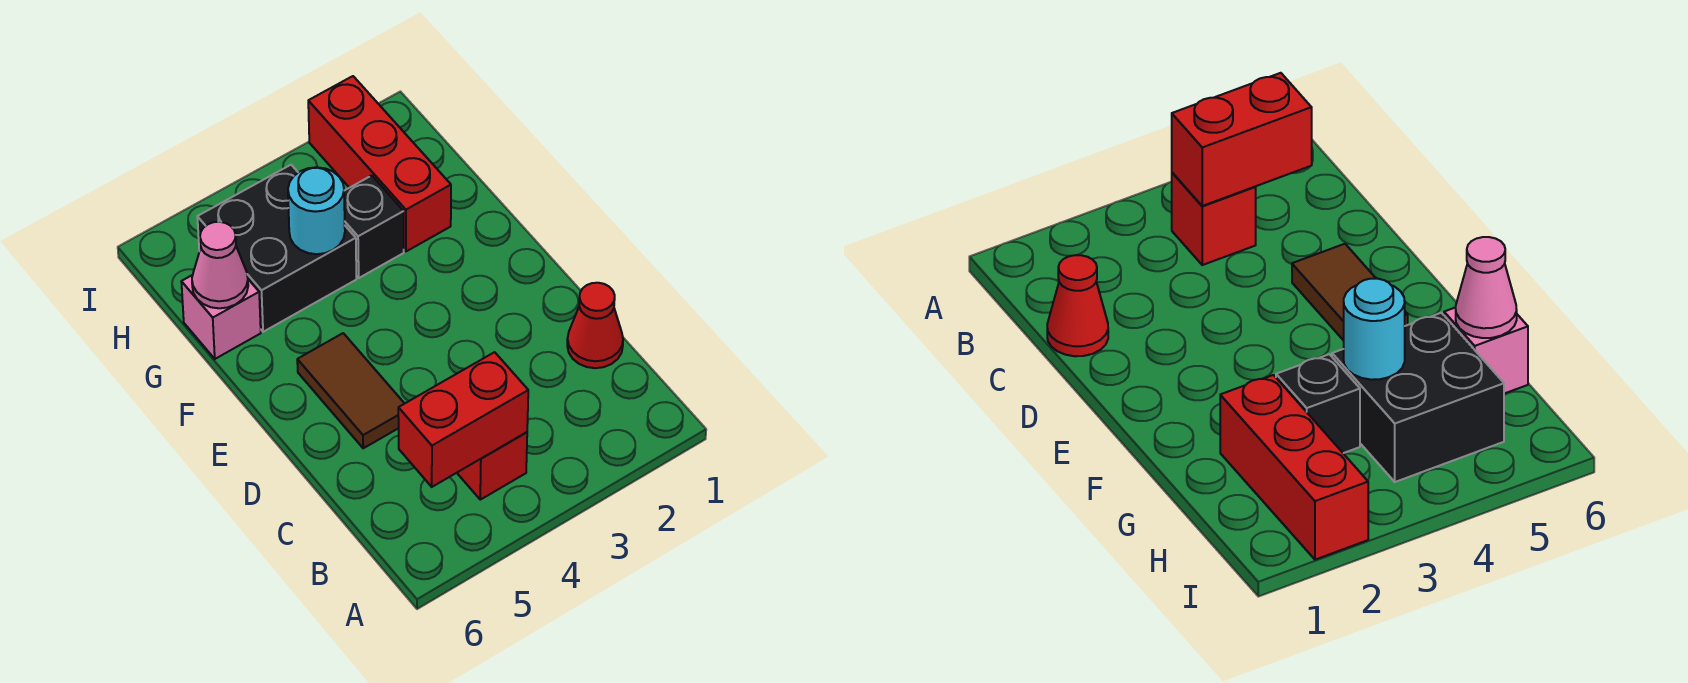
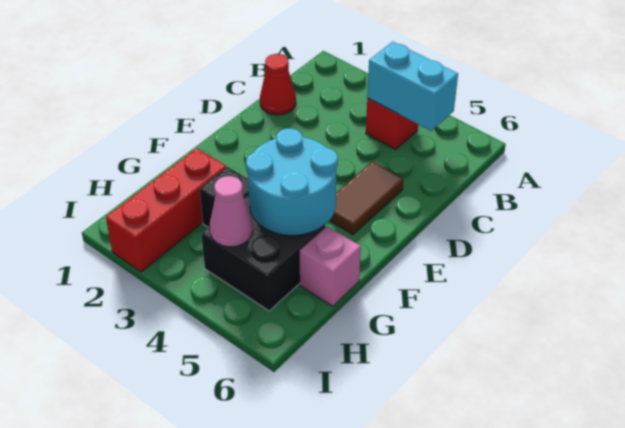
red brick B4:B5 level 2 -> cyan brick B4:B5 level 2
cyan round brick G4 level 2 -> cyan round brick F4:G5 level 2
pink cone G6 level 2 -> pink cone H4 level 2

